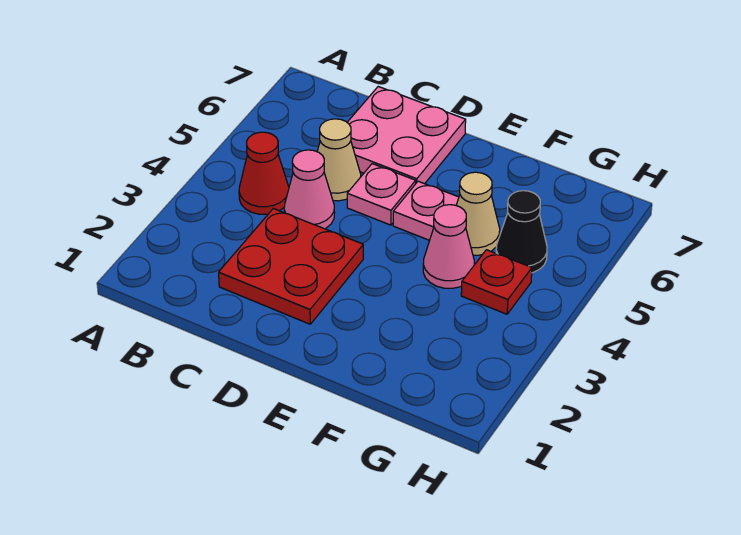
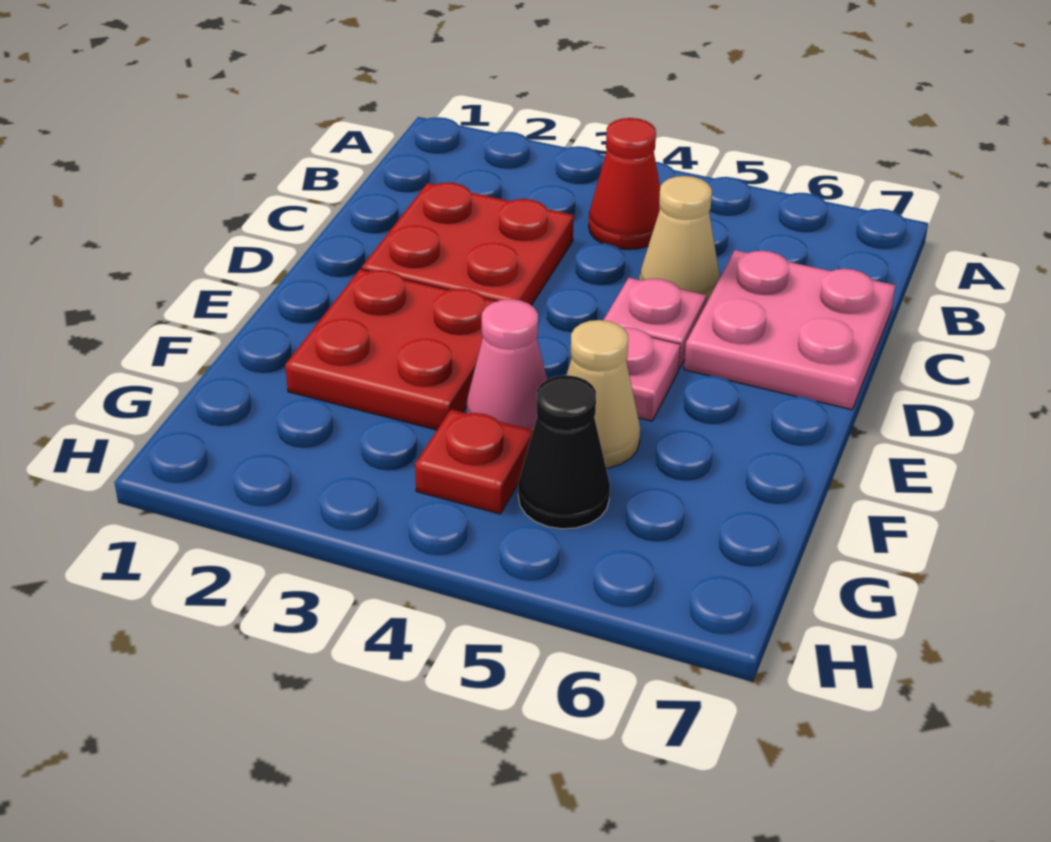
pink cone C4 level 1 -> none
none -> red plate E2:F3 level 1

